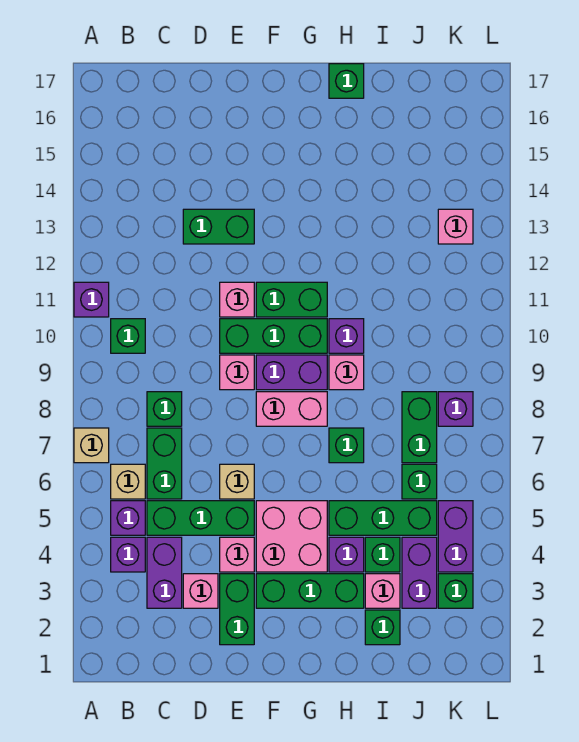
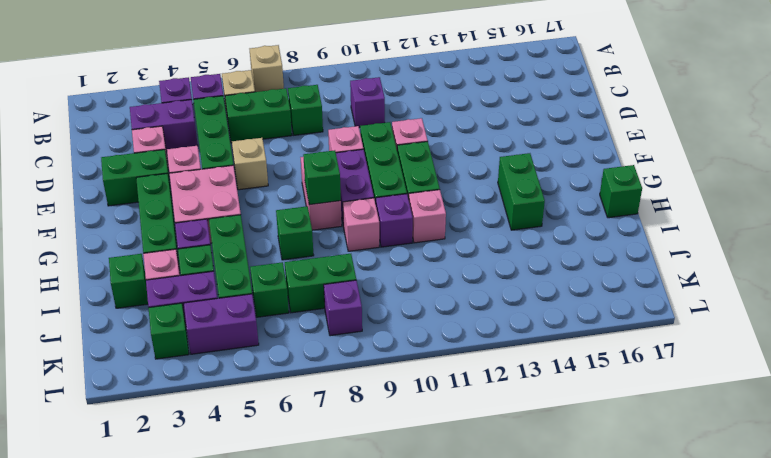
purple brick A11 level 1 -> purple brick C10 level 1
green brick B10 level 1 -> green brick G8 level 2
green brick D13:E13 level 1 -> green brick G14:H14 level 1
pink brick K13 level 1 -> pink brick H11 level 1

